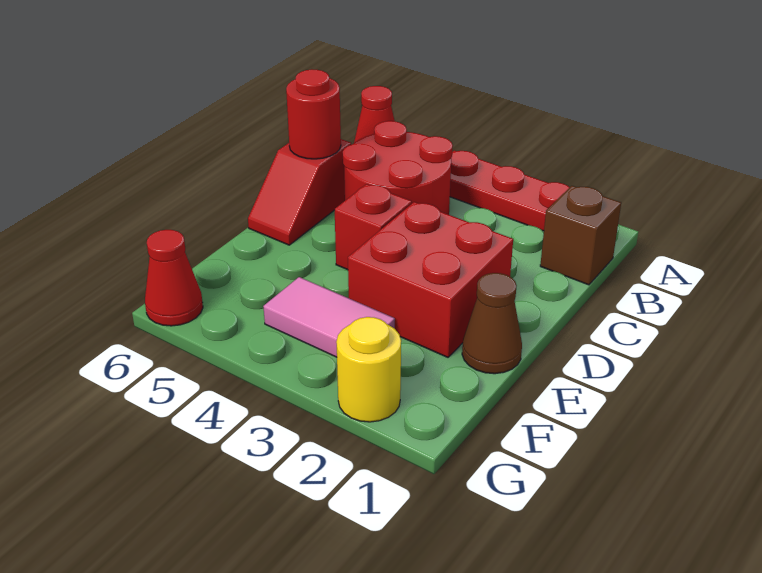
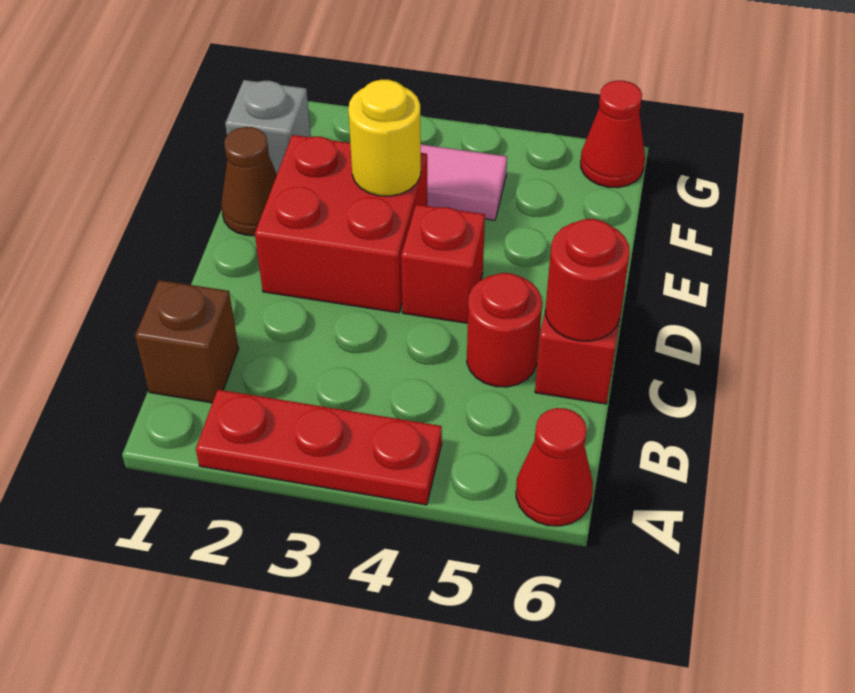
red round brick B4:C5 level 1 -> red round brick C5 level 1
none -> grey brick F1 level 1
yellow round brick G2 level 1 -> yellow round brick E3 level 2

